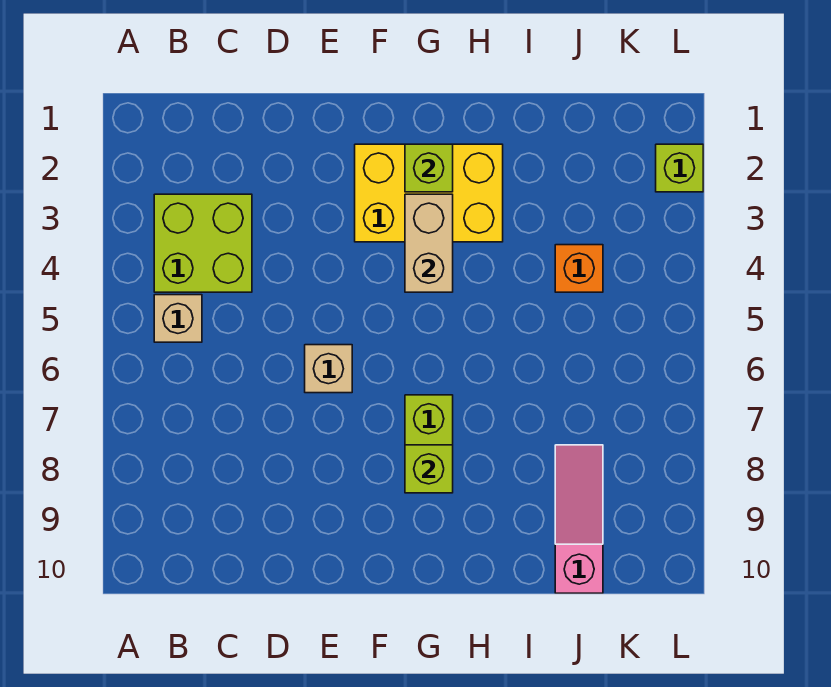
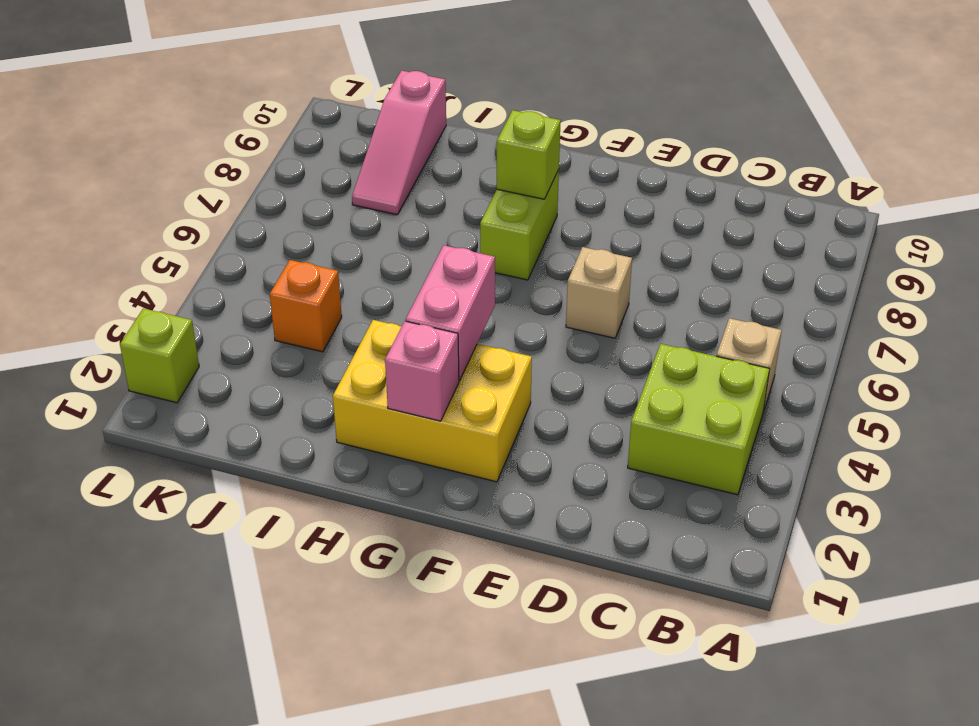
lime brick G2 level 2 -> pink brick G2 level 2
tan brick G3:G4 level 2 -> pink brick G3:G4 level 2

